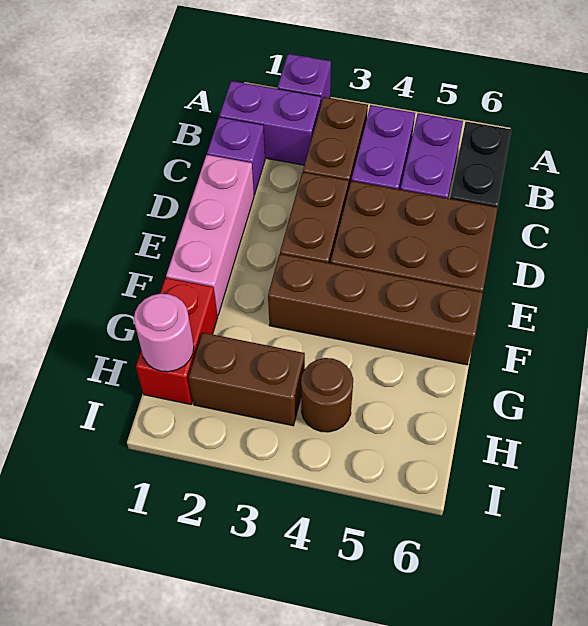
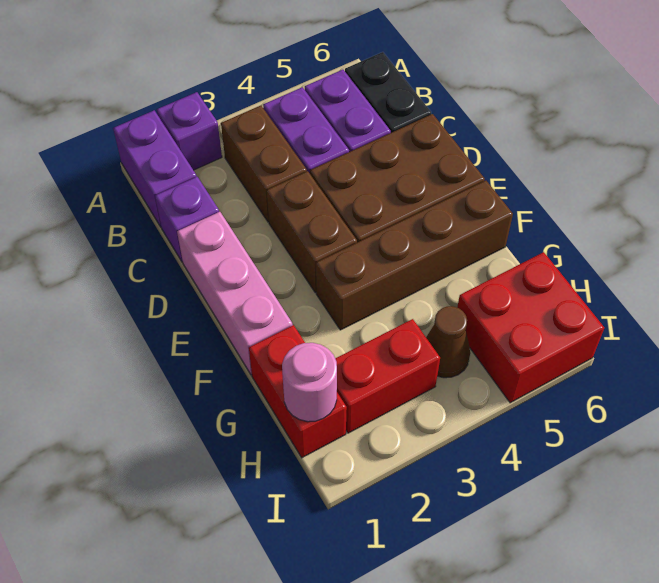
purple brick B1:B2 level 1 -> purple brick A1:B1 level 1
brown brick H2:H3 level 1 -> red brick H2:H3 level 1
brown round brick H4 level 1 -> brown cone H4 level 1
none -> red brick H5:I6 level 1

